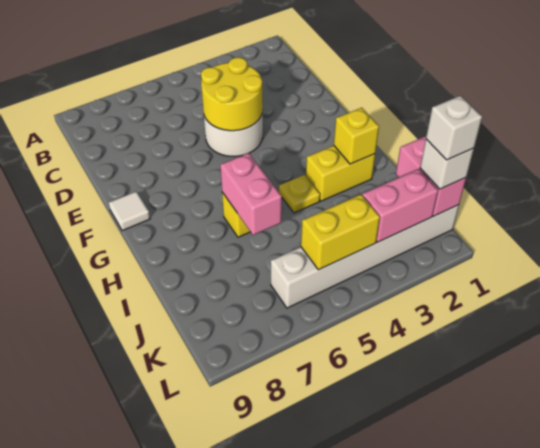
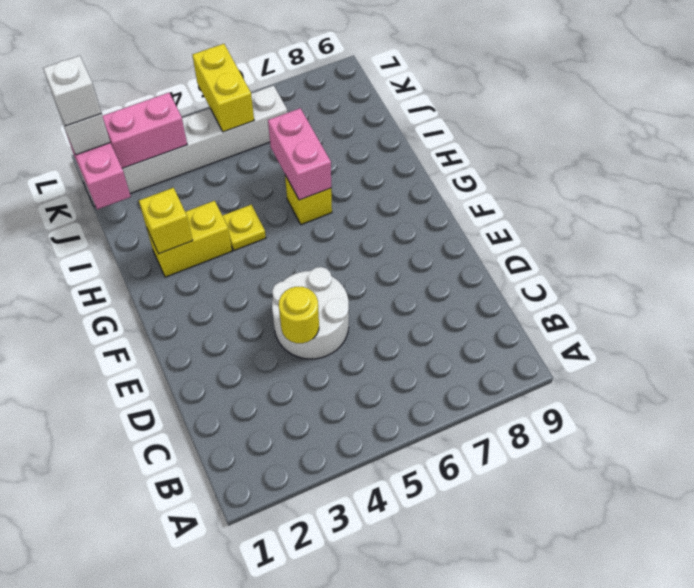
yellow round brick D4:E5 level 2 -> yellow round brick D4 level 2
white tile F9 level 1 -> none
yellow brick K4:K5 level 2 -> yellow brick K5:L5 level 2

